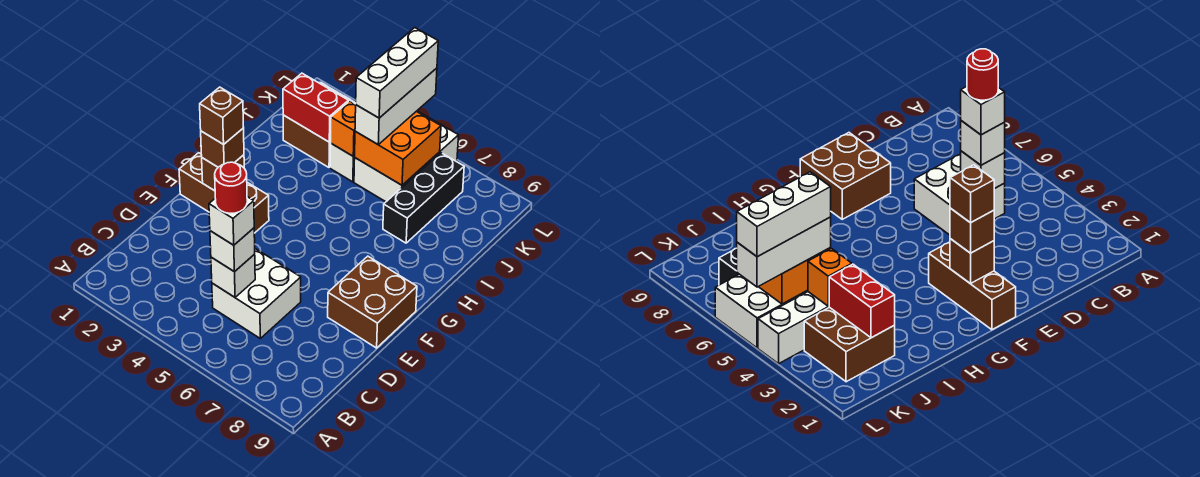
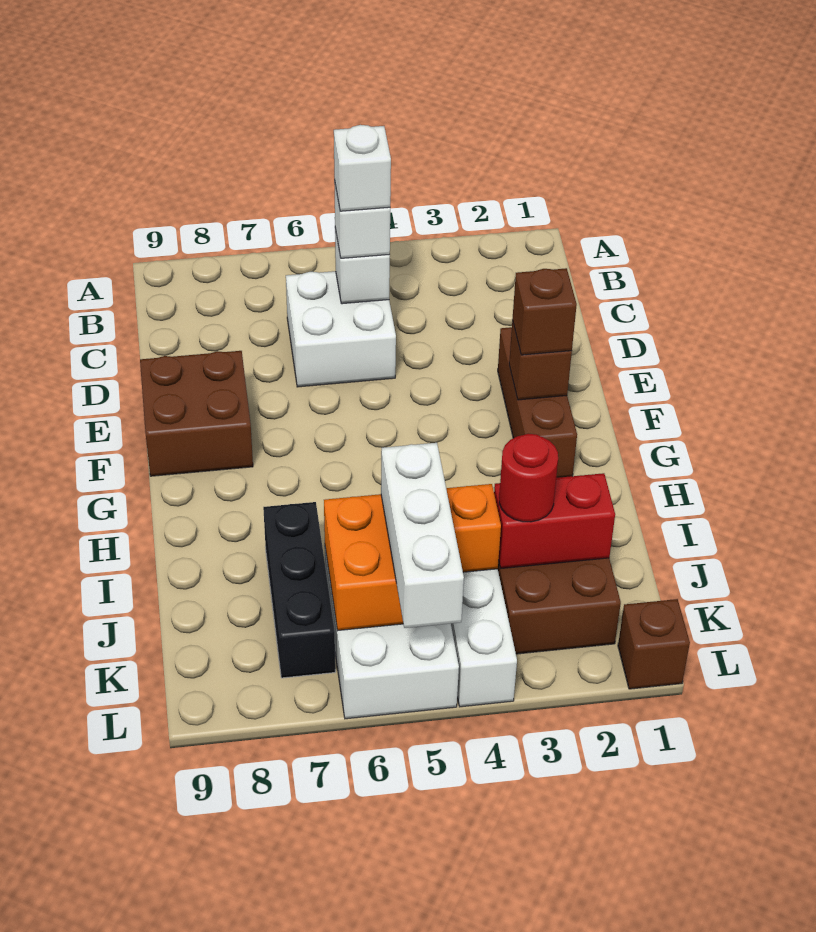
red round brick C5 level 5 -> red round brick J3 level 3
brown brick F1:F3 level 1 -> brown brick E2:G2 level 1
brown brick F2 level 4 -> brown brick L1 level 1
white brick J5:L5 level 4 -> none

